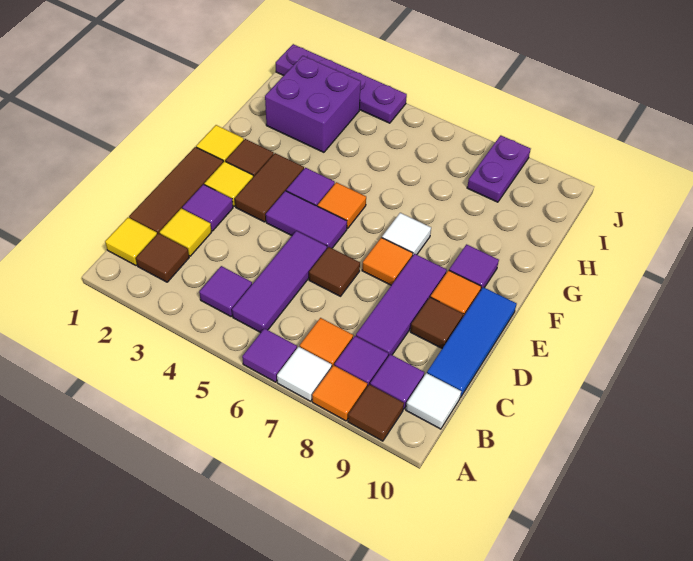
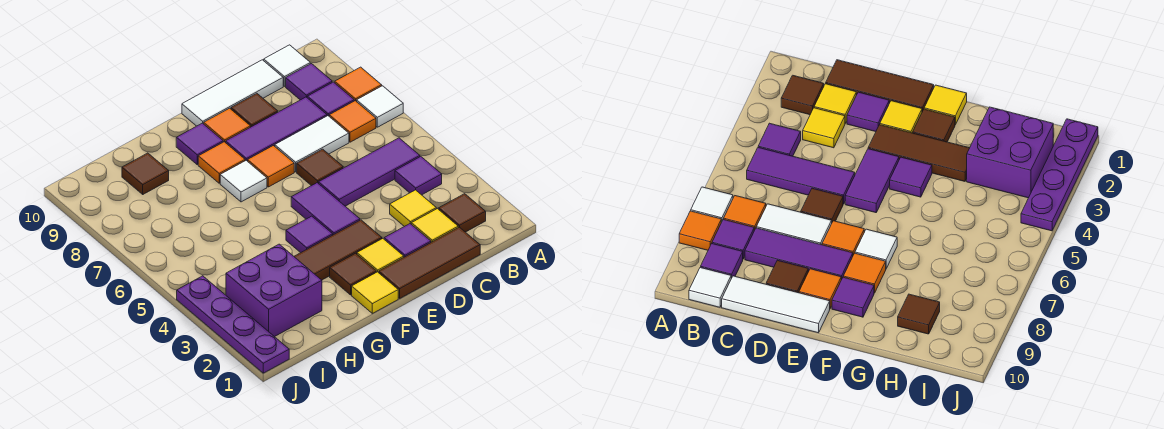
purple tile A6 level 1 -> none
brown tile A9 level 1 -> brown tile H9 level 1
yellow tile B1 level 1 -> yellow tile C3 level 1
none -> white tile C7:D7 level 1
blue tile C10:E10 level 1 -> white tile C10:E10 level 1
brown tile E3:F3 level 1 -> brown tile E3:G3 level 1
orange tile F5 level 1 -> orange tile F8 level 1
purple plate I8:J8 level 1 -> none

